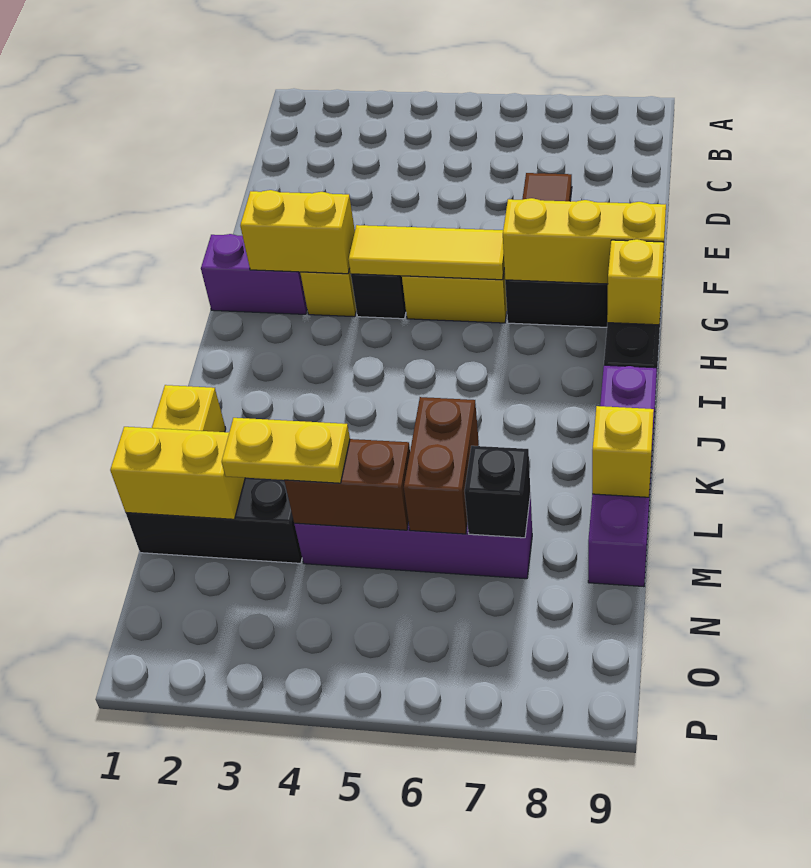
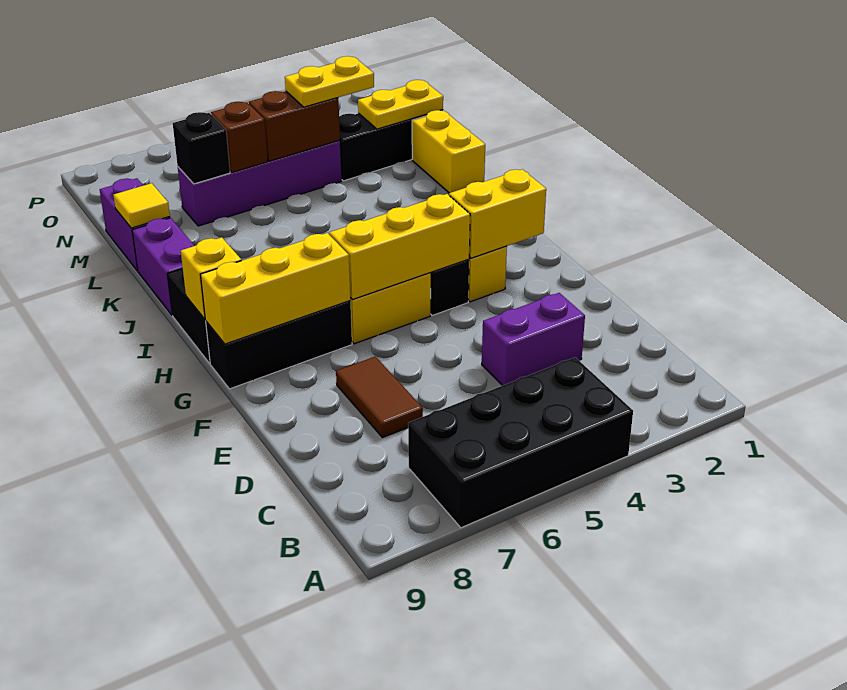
none -> black brick A4:B7 level 1
purple brick G1:G2 level 1 -> purple brick D3:D4 level 1
yellow tile G4:G6 level 2 -> yellow brick G4:G6 level 2
brown brick L6:M6 level 2 -> brown brick M6 level 2
yellow brick L9 level 2 -> yellow tile L9 level 2
yellow brick M1:M2 level 2 -> yellow plate M1:M2 level 2

